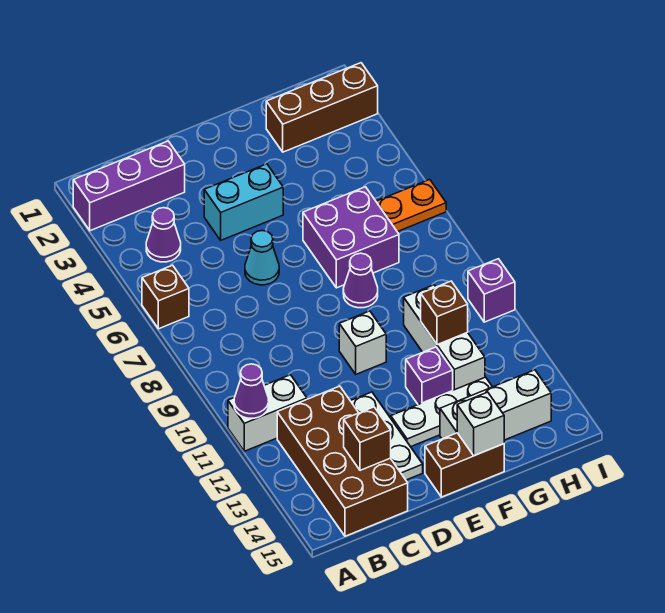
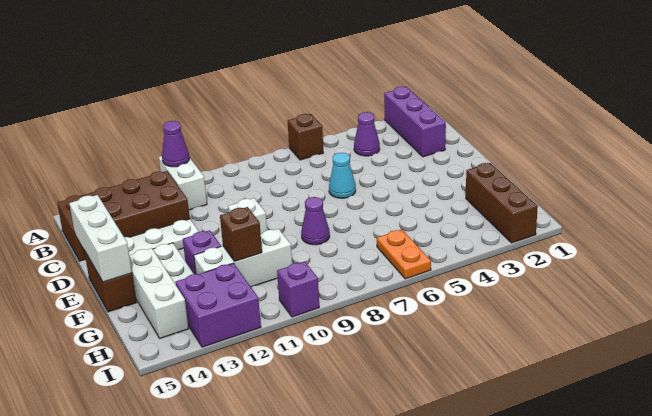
brown brick C14 level 2 -> none
cyan brick D4:E4 level 1 -> none
purple brick F6:G7 level 1 -> purple brick H12:I13 level 1
white brick F15 level 2 -> white brick D15:F15 level 2

